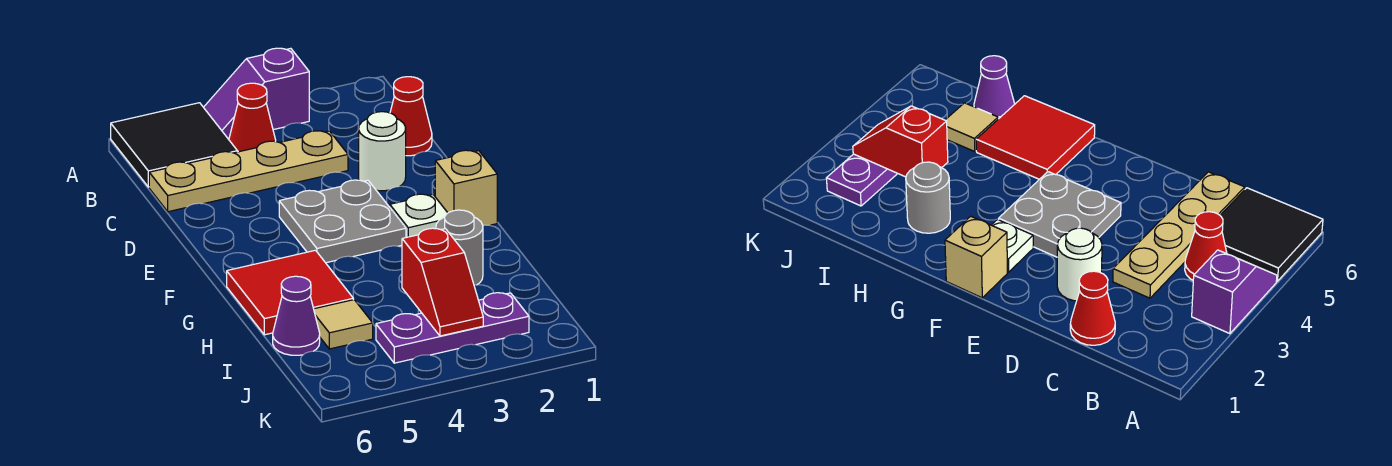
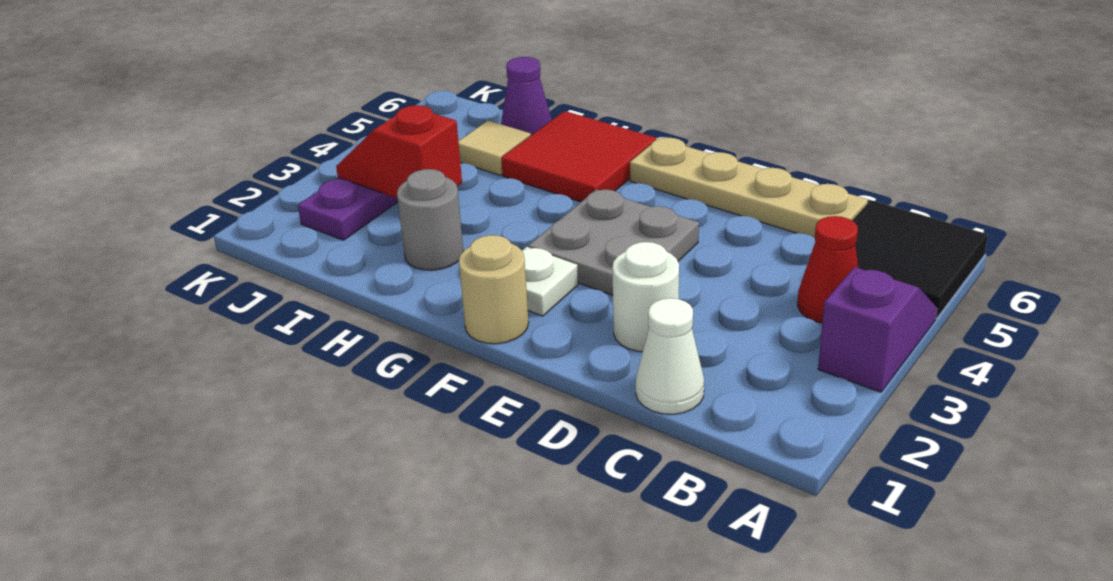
red cone C1 level 1 -> white cone C1 level 1
tan plate C3:C6 level 1 -> tan plate C6:F6 level 1
tan brick F1 level 1 -> tan round brick F1 level 1

